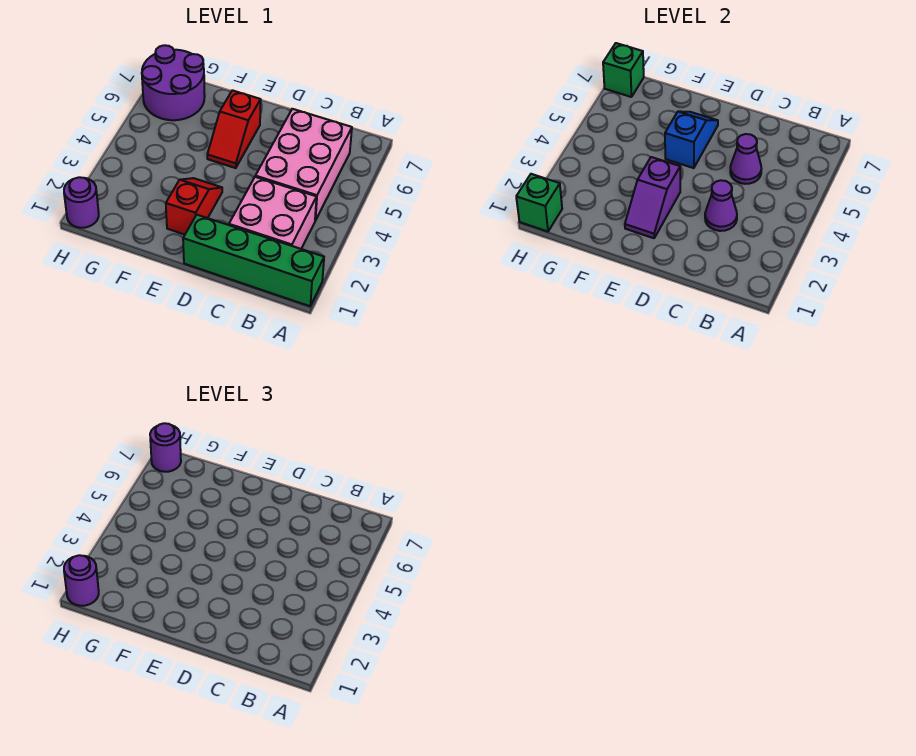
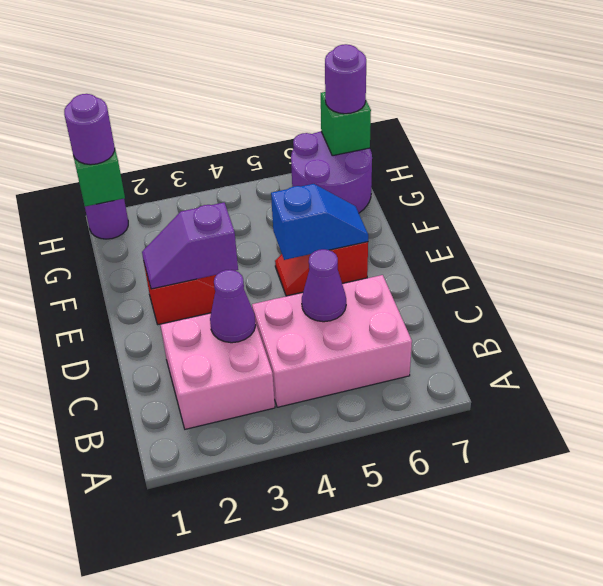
green brick A1:D1 level 1 -> none

